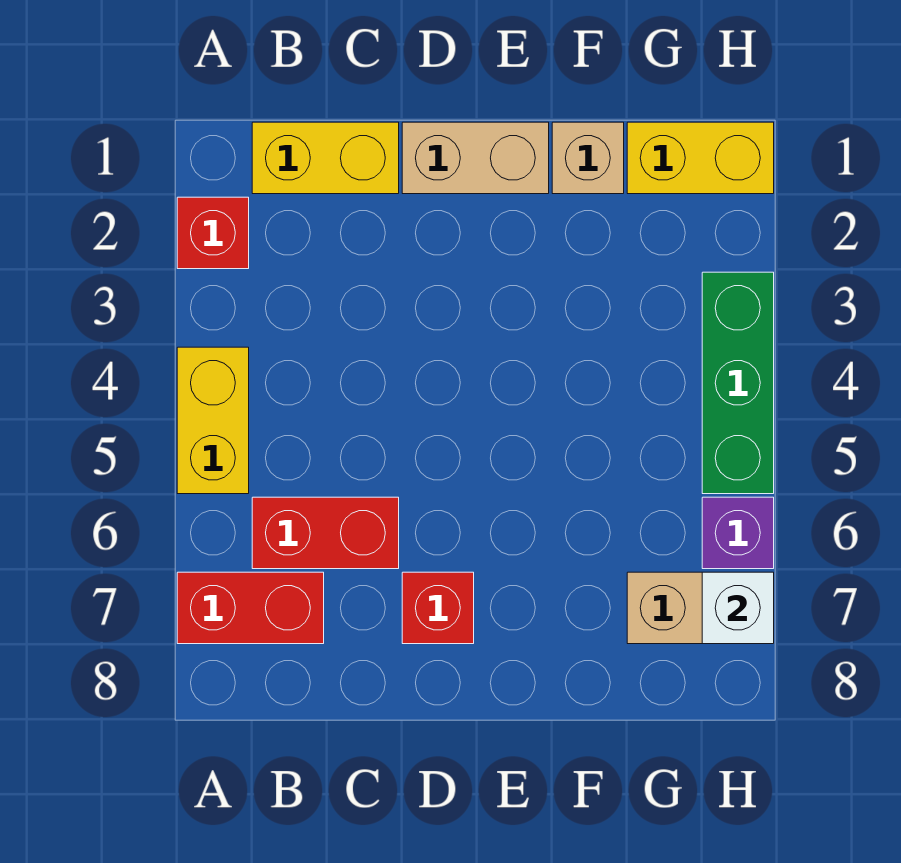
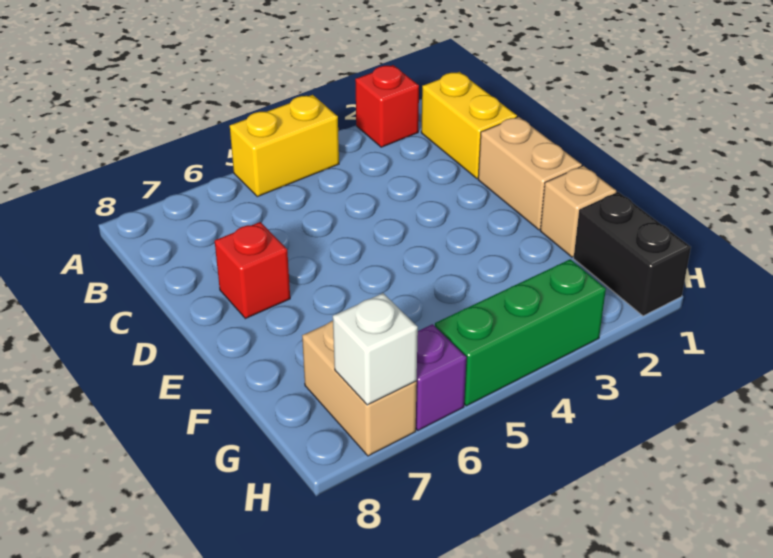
red brick A7:B7 level 1 -> none
red brick B6:C6 level 1 -> none
yellow brick G1:H1 level 1 -> black brick G1:H1 level 1

